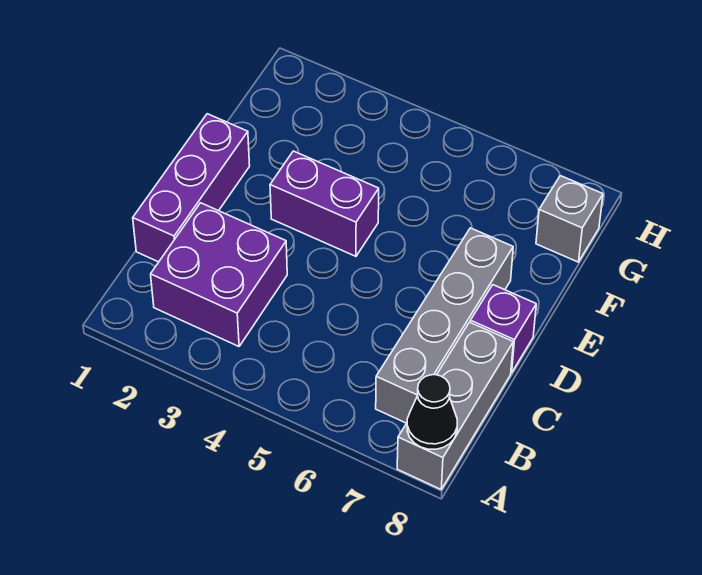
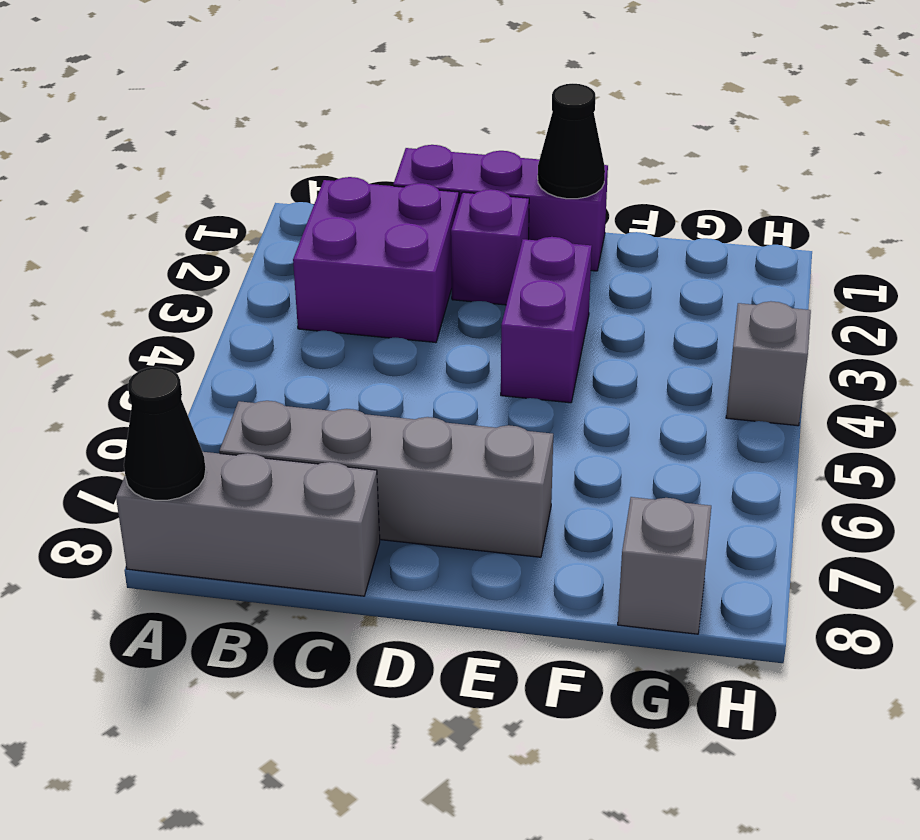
purple brick D8 level 1 -> purple brick D2 level 1
none -> black cone E1 level 2
none -> grey brick H4 level 1

